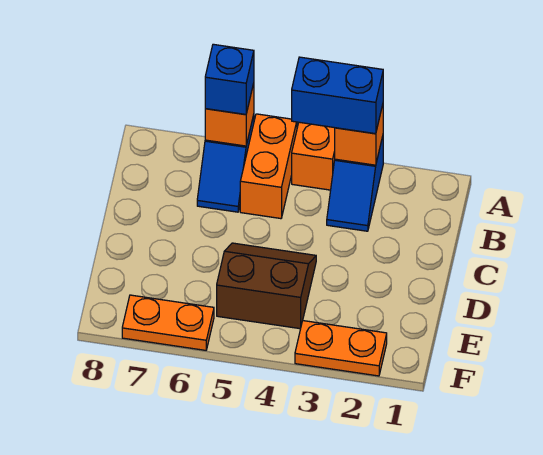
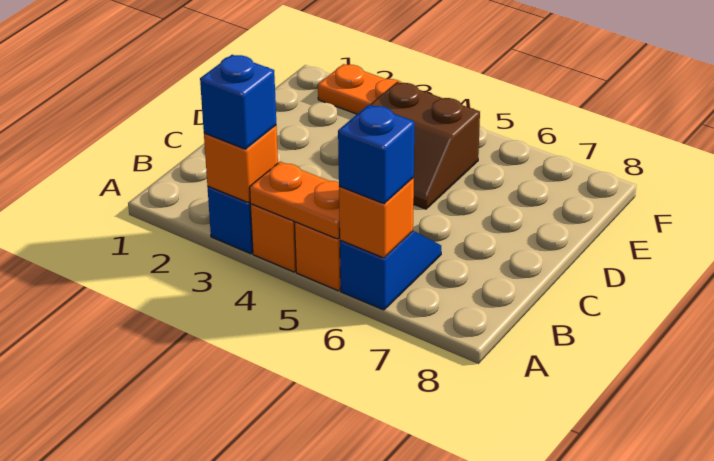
blue brick A3:A4 level 3 -> blue brick A3 level 3
orange plate F6:F7 level 1 -> orange plate A4:A5 level 2

